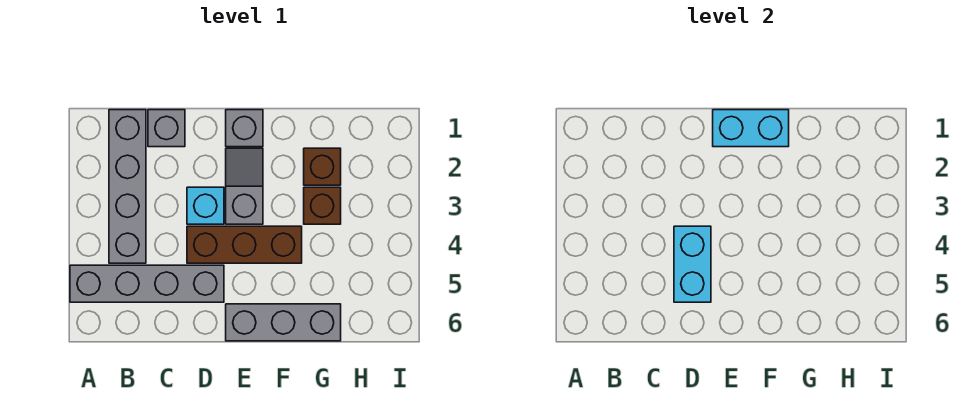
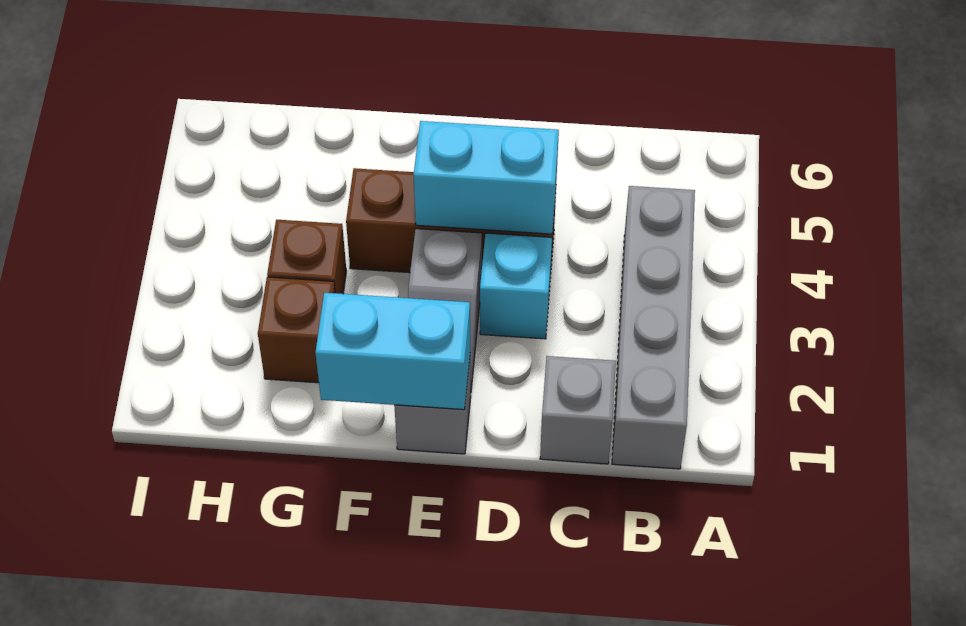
grey brick A5:D5 level 1 -> none
cyan brick D4:D5 level 2 -> cyan brick D4:E4 level 2
grey brick E6:G6 level 1 -> none

